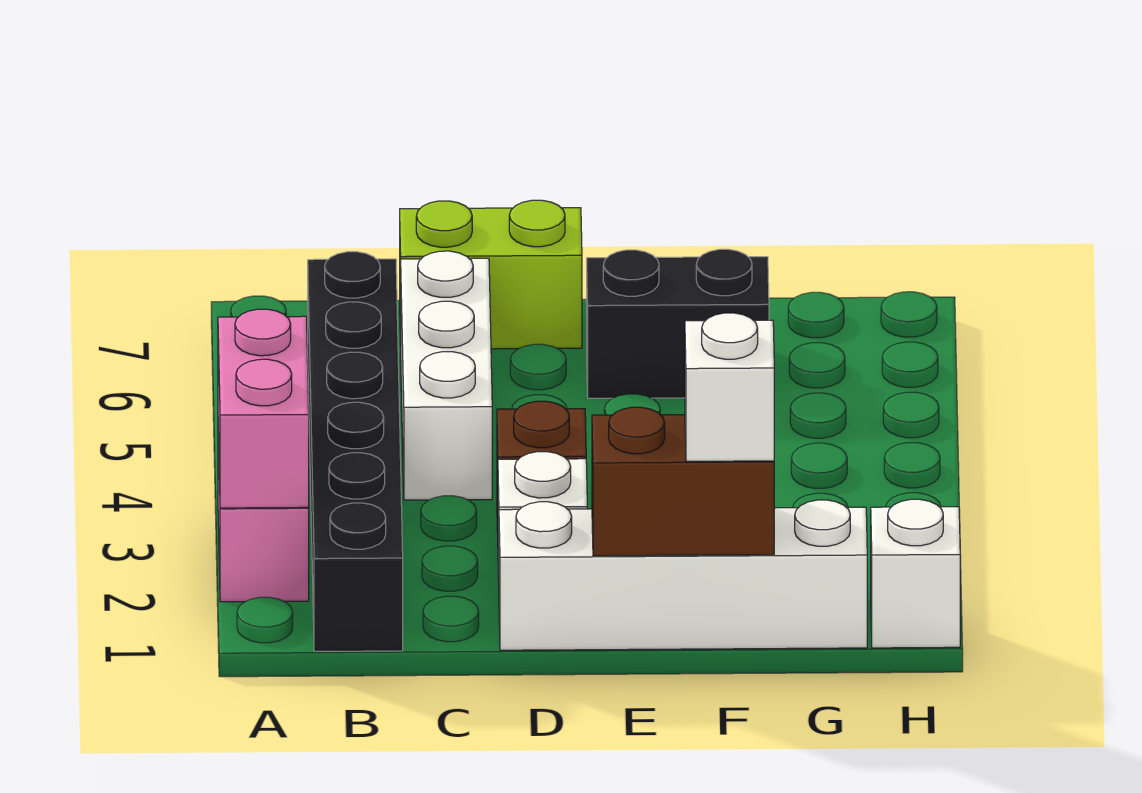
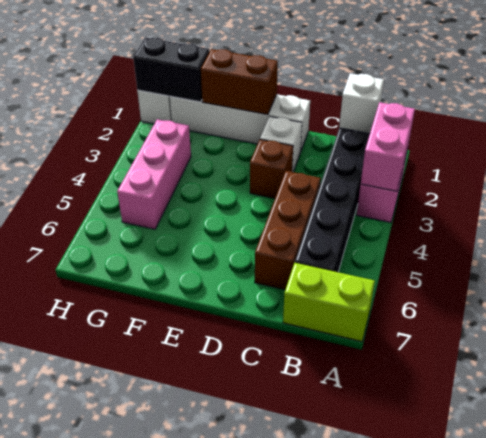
white brick C4:C6 level 1 -> brown brick C4:C6 level 1
lime brick C7:D7 level 1 -> lime brick A7:B7 level 1
black brick E6:F6 level 1 -> black brick G1:H1 level 2
white brick F1 level 3 -> white brick B1 level 2
none -> pink brick G3:G5 level 1

